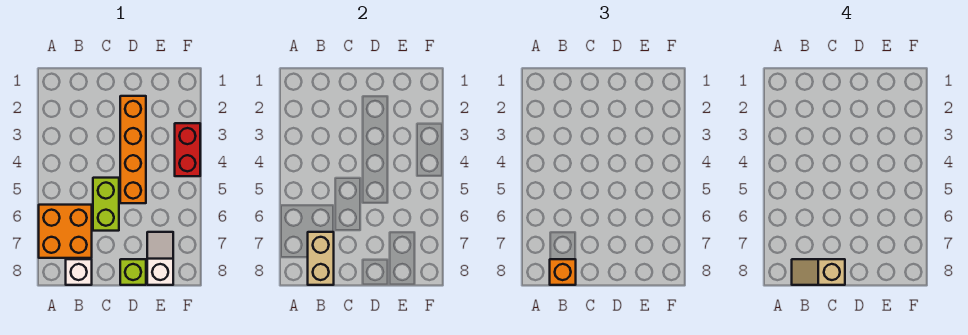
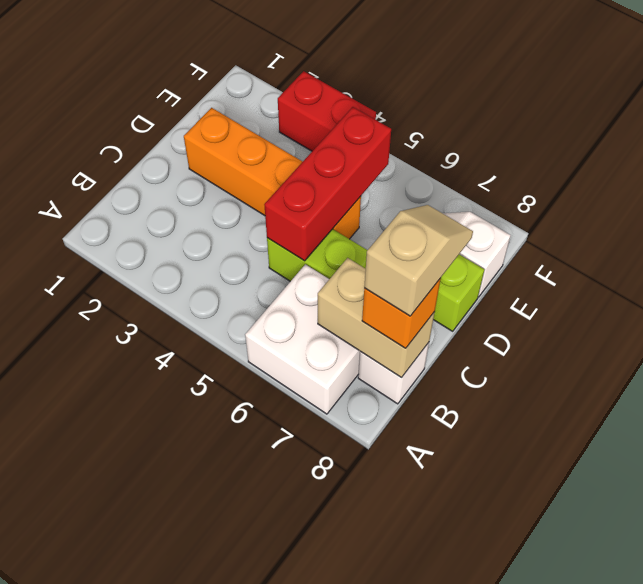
orange brick A6:B7 level 1 -> white brick A6:B7 level 1
tan slope B8:C8 level 4 top C -> tan slope B8:C8 level 4 top B
none -> red brick C5:E5 level 2

